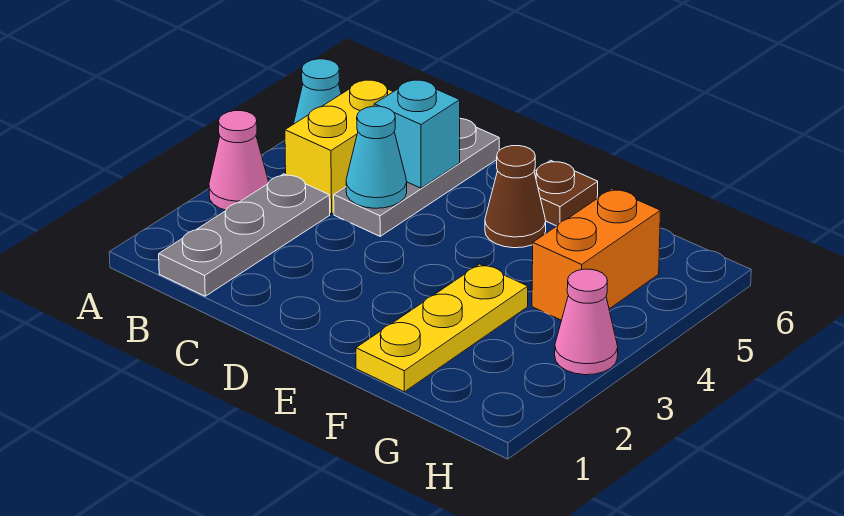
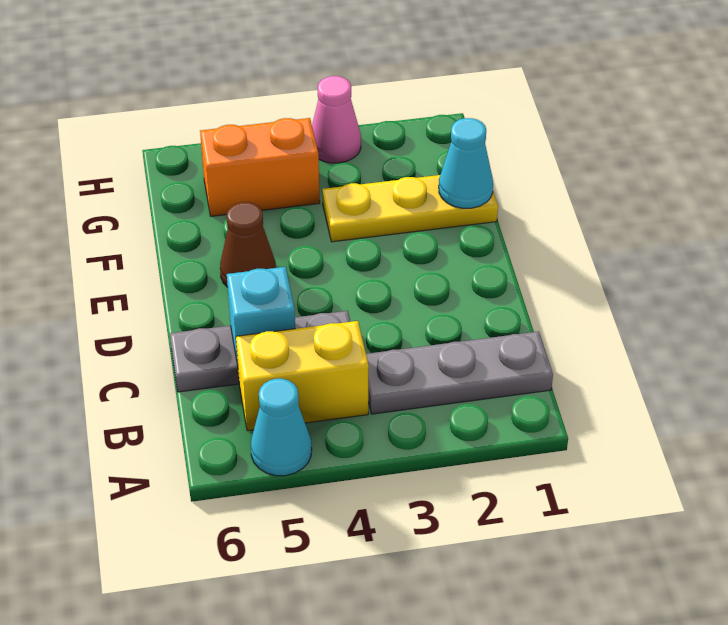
pink cone A3 level 1 -> none
cyan cone C4 level 2 -> cyan cone F1 level 2
brown plate E6 level 1 -> none

